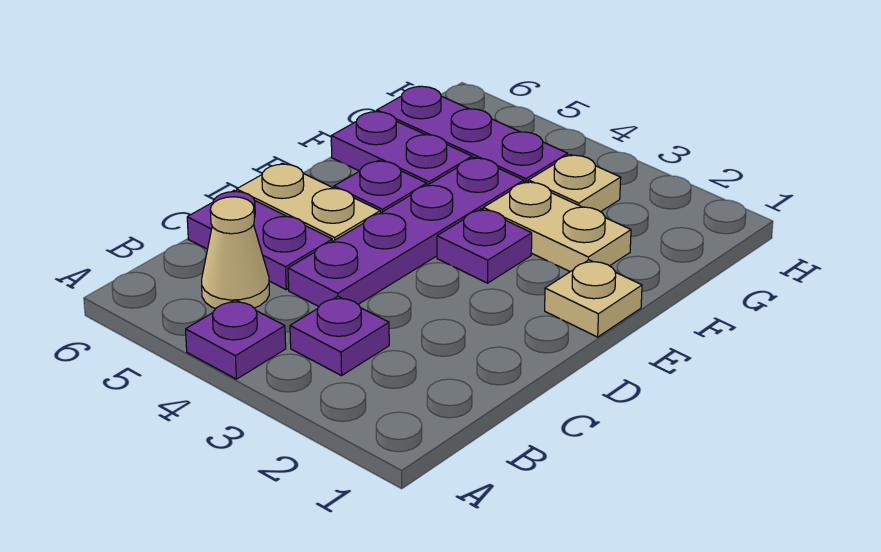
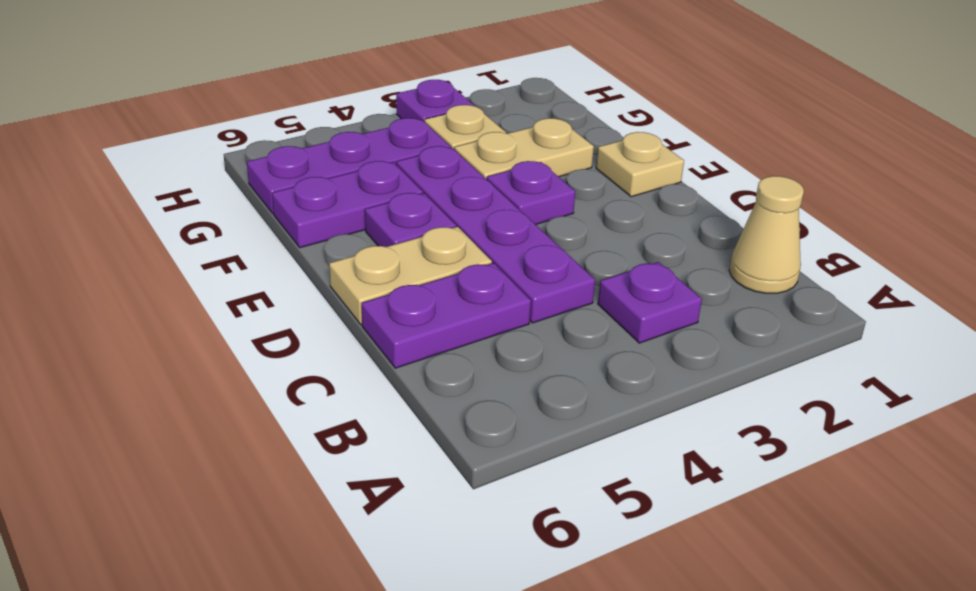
purple plate A4 level 1 -> purple plate H3 level 1
tan cone B5 level 1 -> tan cone B1 level 1

